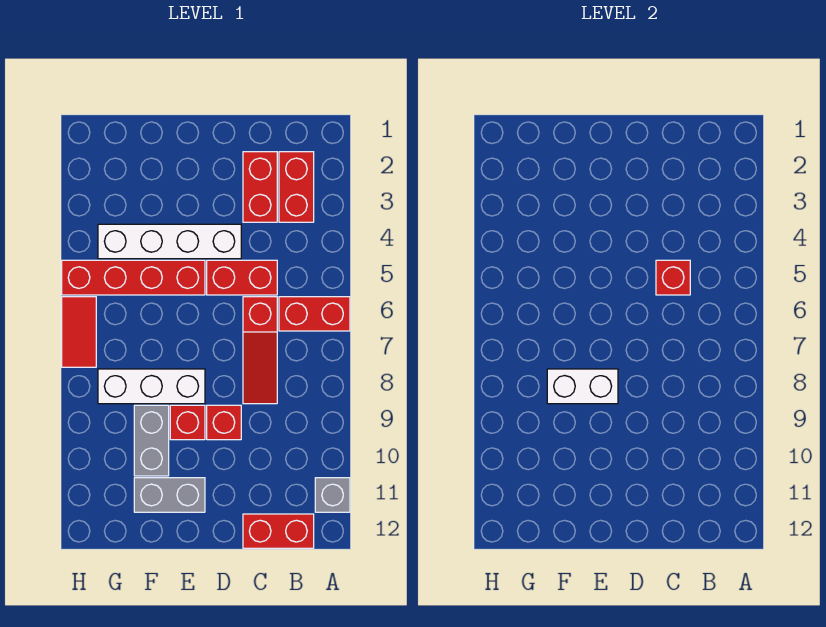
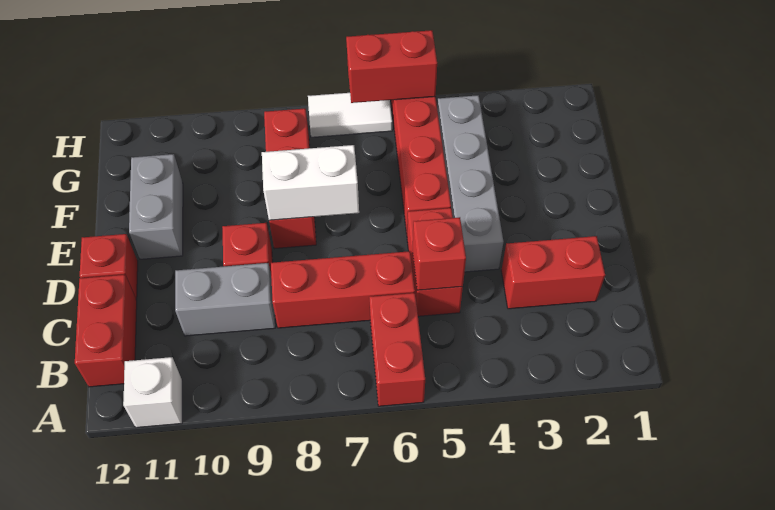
grey brick A11 level 1 -> white brick A11 level 1
red brick B2:B3 level 1 -> red brick H5:H6 level 2
red slope C6:C8 level 1 top 6 -> red brick C6:C8 level 1
white brick D4:G4 level 1 -> grey brick D4:G4 level 1
white brick E8:G8 level 1 -> red brick E8:G8 level 1
white brick E8:F8 level 2 -> white brick E7:E8 level 2
red brick E9 level 1 -> red brick D12 level 1
grey brick F9:F10 level 1 -> grey brick C9:C10 level 1
red tile H6:H7 level 1 -> white tile H6:H7 level 1

